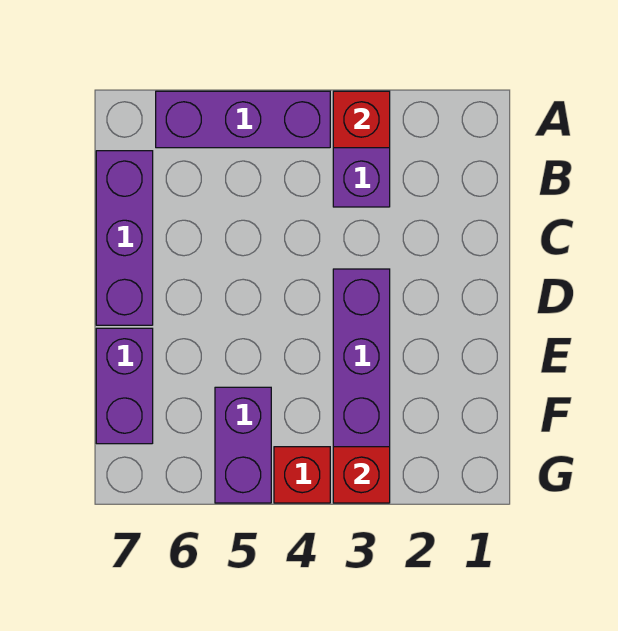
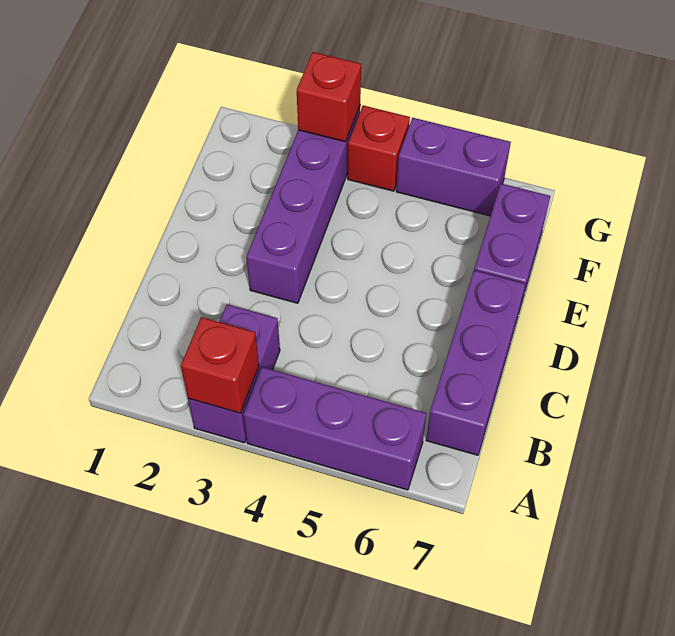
purple brick F5:G5 level 1 -> purple brick G5:G6 level 1

